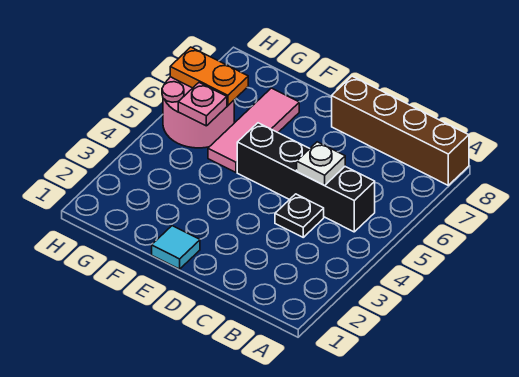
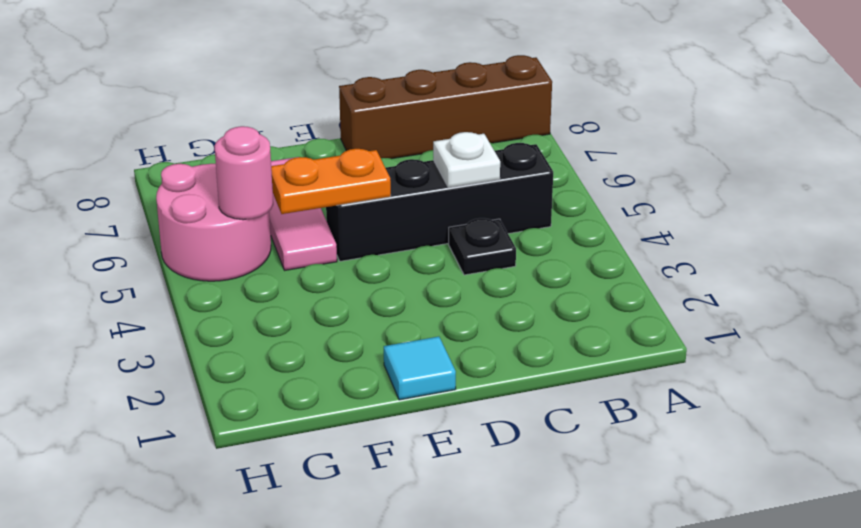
pink plate G5 level 2 -> pink round brick G5 level 2
orange plate G6:H6 level 2 -> orange plate E5:F5 level 2

